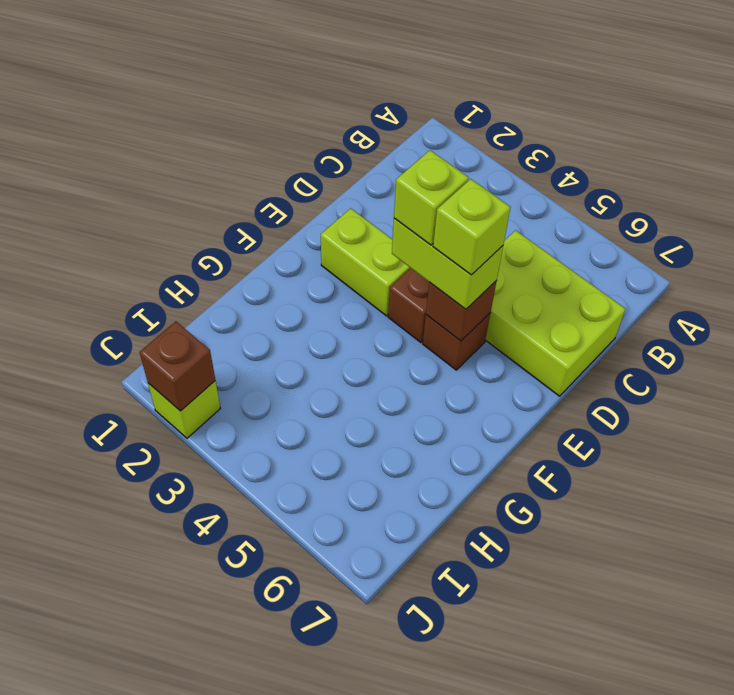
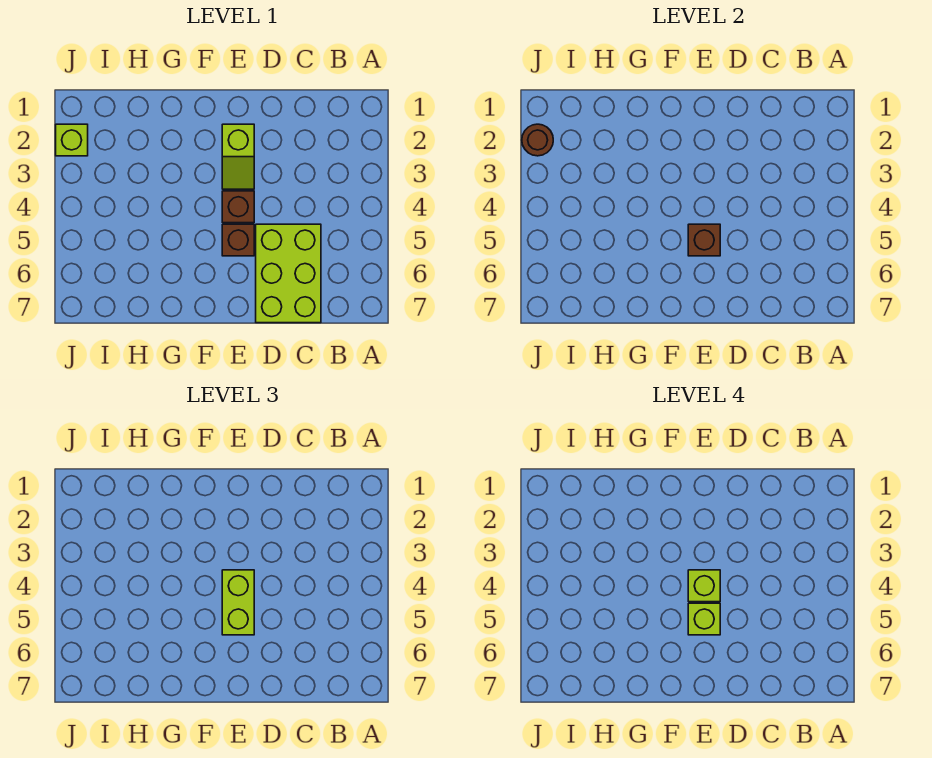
lime brick E2:E3 level 1 -> lime slope E2:E3 level 1 top 2
brown brick J2 level 2 -> brown round brick J2 level 2

